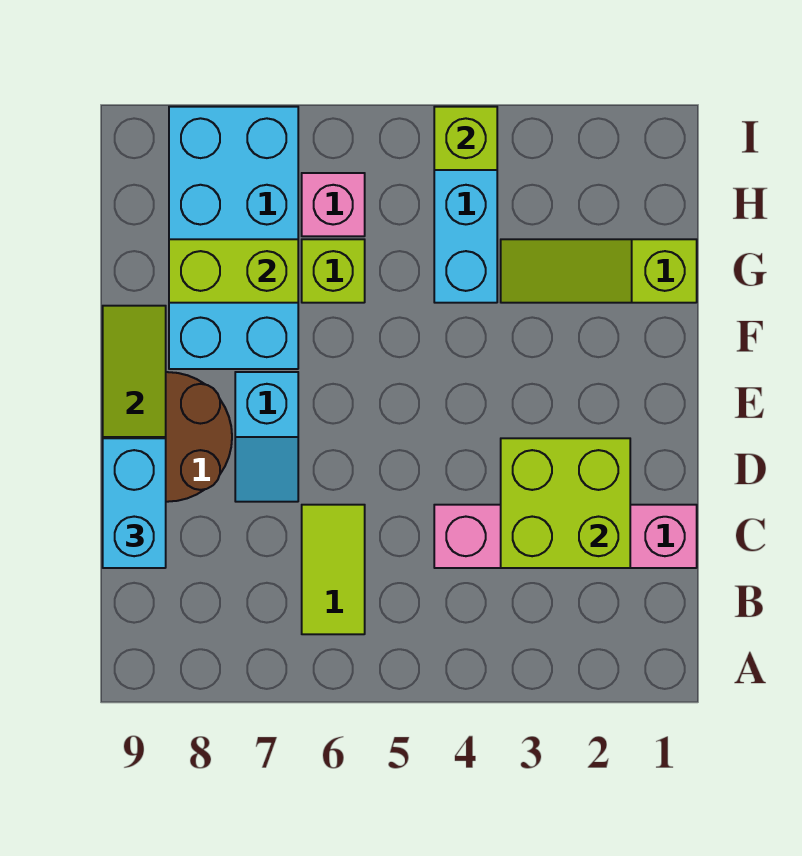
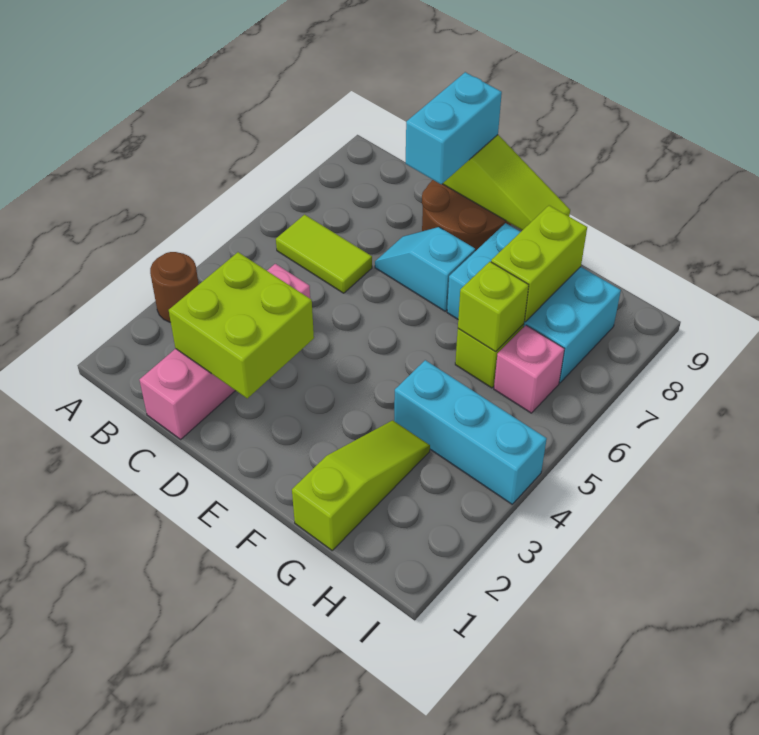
none -> brown round brick A3 level 1
cyan brick C9:D9 level 3 -> cyan brick D8:D9 level 3
cyan brick F7:I8 level 1 -> cyan brick F7:H8 level 1
lime brick I4 level 2 -> lime brick G6 level 2

